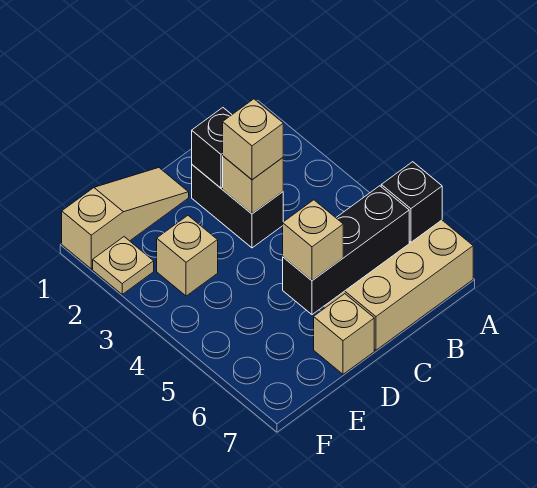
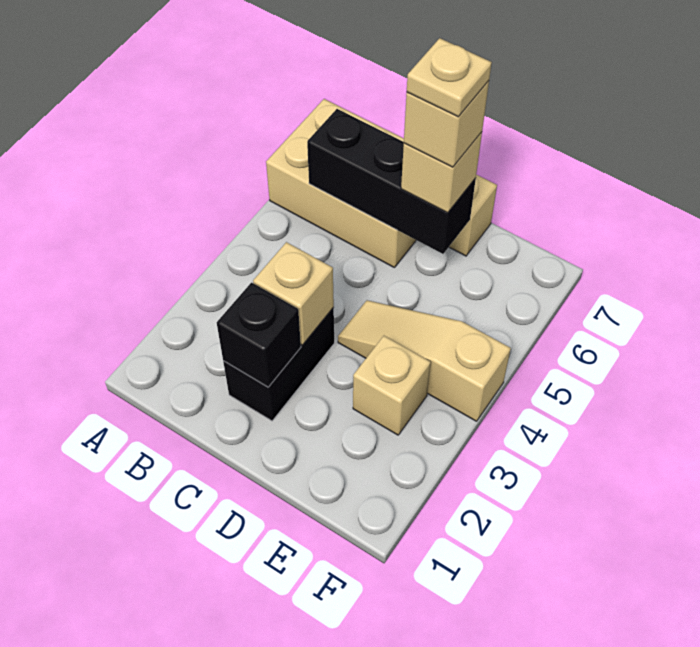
black brick A6 level 2 -> none
tan brick C3 level 3 -> tan brick D6 level 4
tan slope D1:F1 level 1 top F -> tan slope D4:F4 level 1 top F
tan plate F2 level 1 -> tan plate D6 level 5

